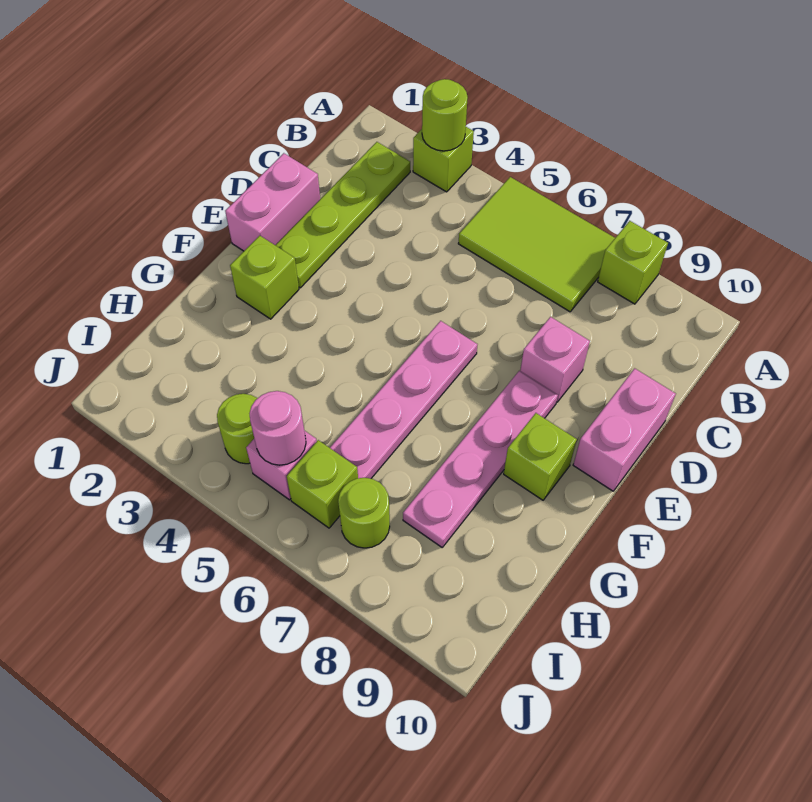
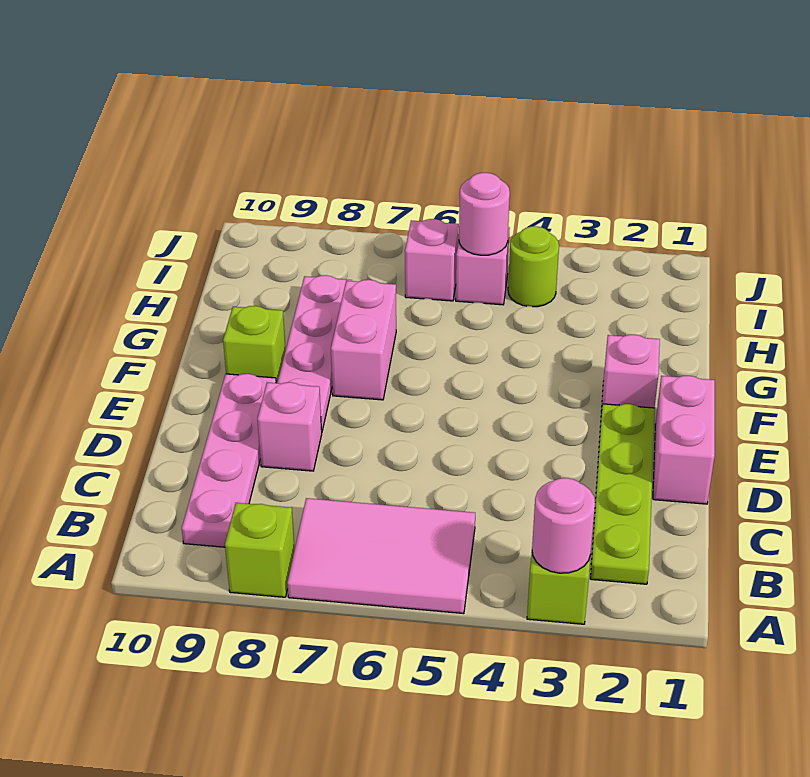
lime round brick A3 level 2 -> pink round brick A3 level 2
lime tile A5:B7 level 1 -> pink tile A5:B7 level 1
pink brick D10:E10 level 1 -> pink brick F7:G7 level 1
pink plate E6:H6 level 1 -> pink plate B9:E9 level 1
lime brick F2 level 1 -> pink brick F2 level 1
lime brick I6 level 1 -> pink brick I6 level 1
lime round brick I7 level 1 -> none

